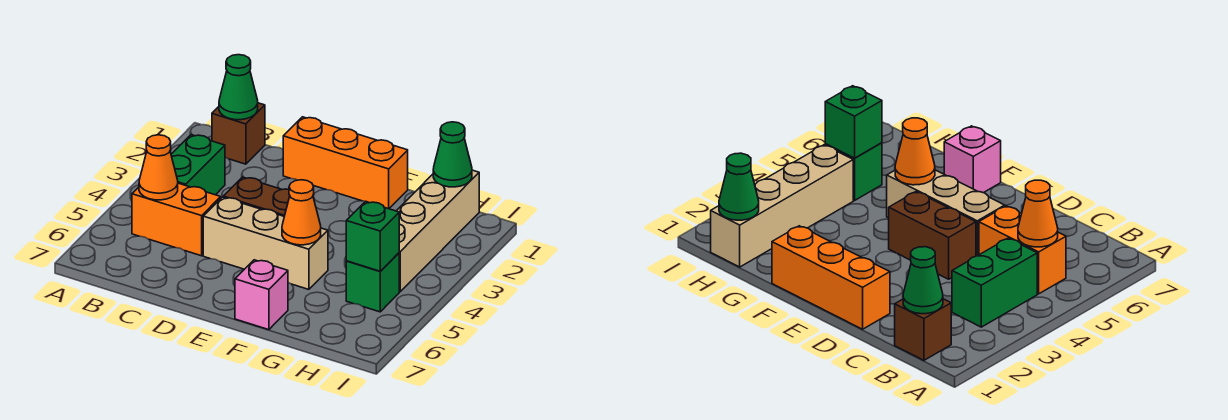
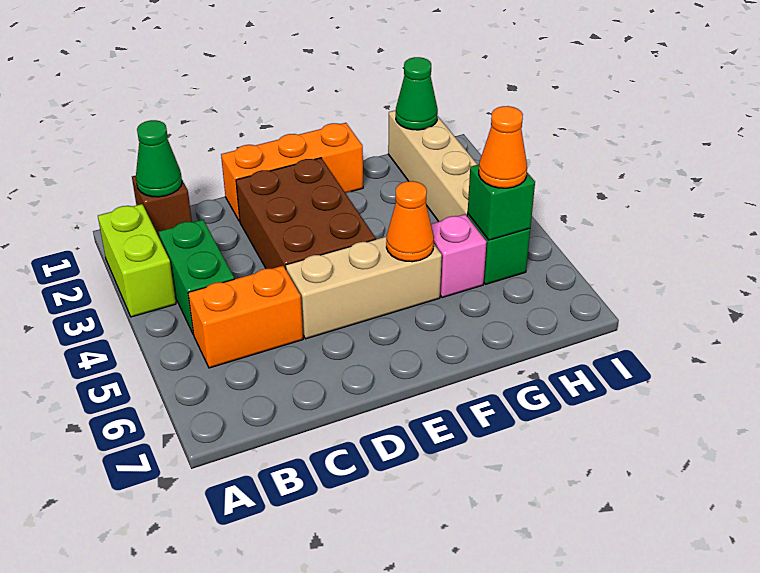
none -> lime brick A2:A3 level 1
orange cone B5 level 2 -> orange cone H5 level 3
brown brick D4:E4 level 1 -> brown brick D2:E4 level 1
pink brick F7 level 1 -> pink brick G5 level 1

